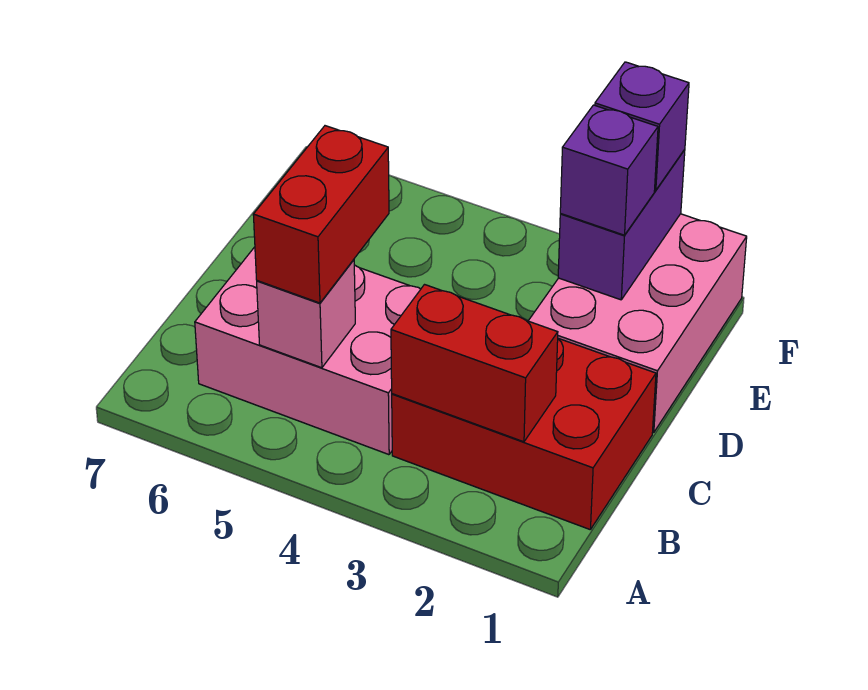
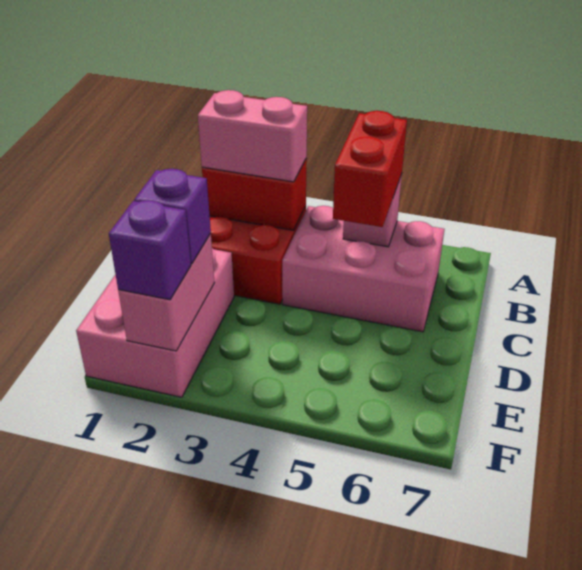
none -> pink brick B2:B3 level 3
purple brick E2:F2 level 2 -> pink brick E2:F2 level 2

